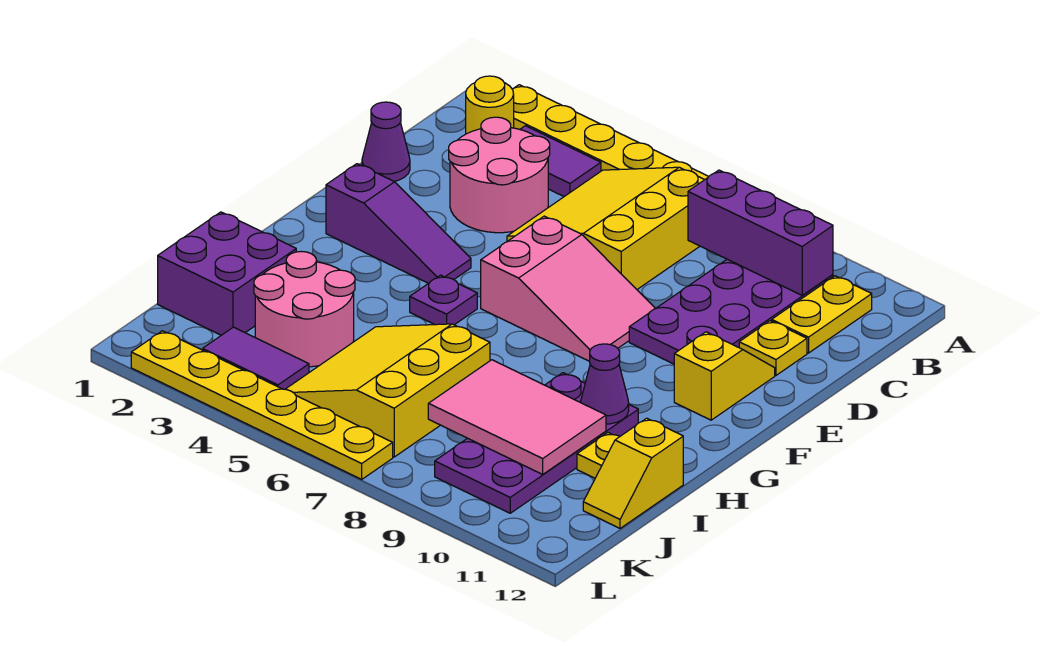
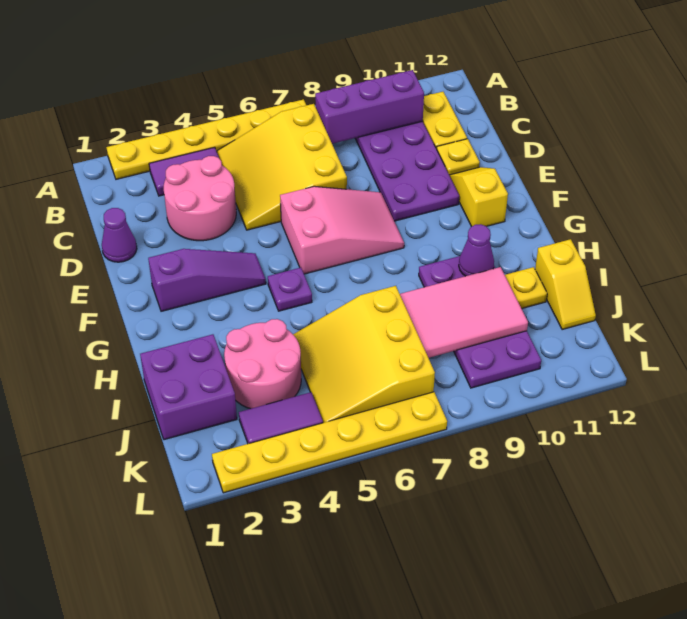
yellow round brick B2 level 1 -> none

